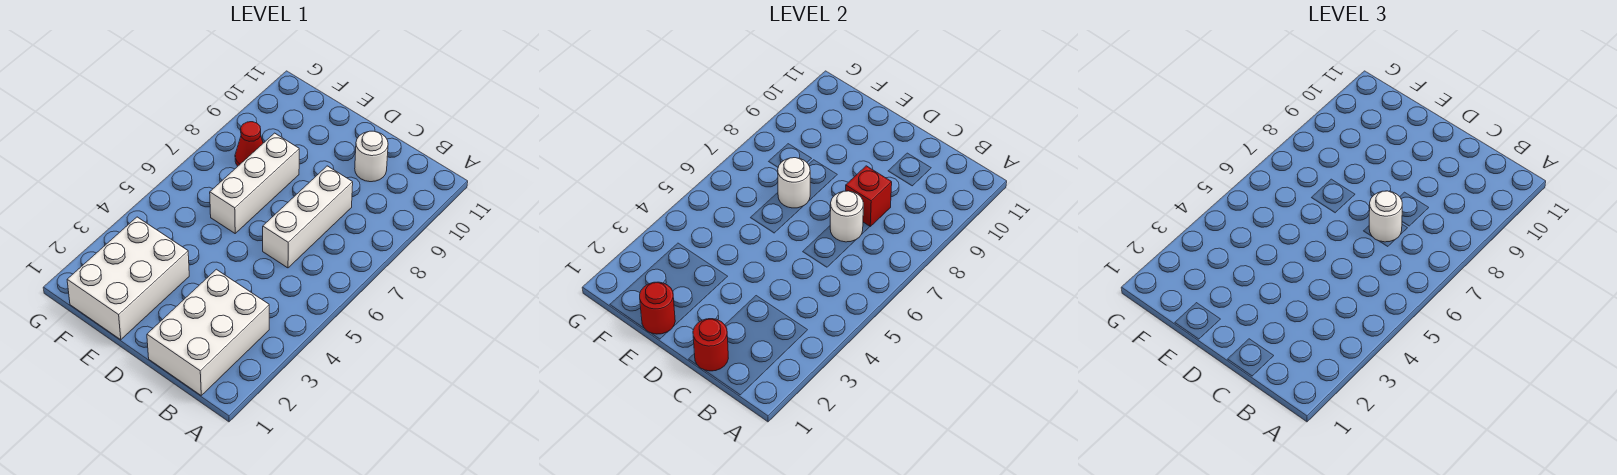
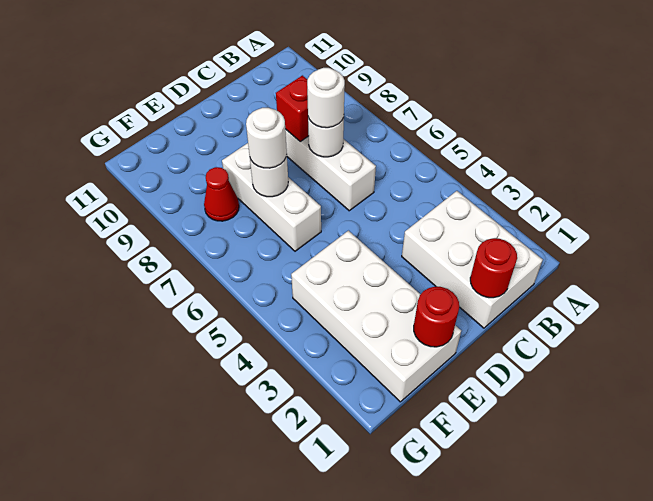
white round brick C10 level 1 -> white round brick E7 level 3
white brick E1:F3 level 1 -> white brick E1:F4 level 1

